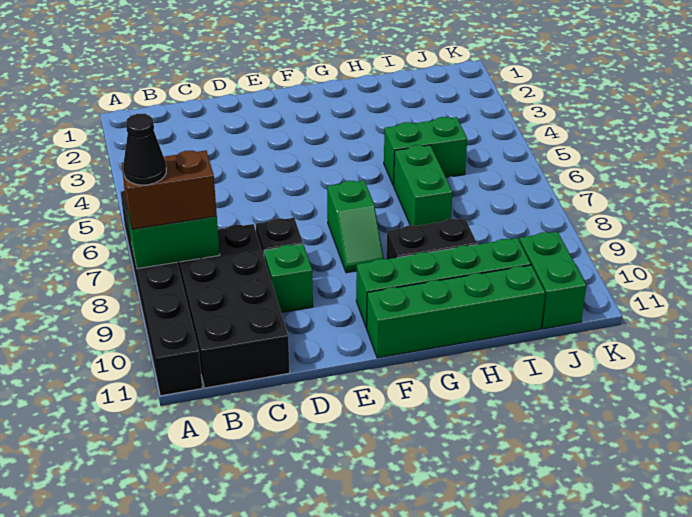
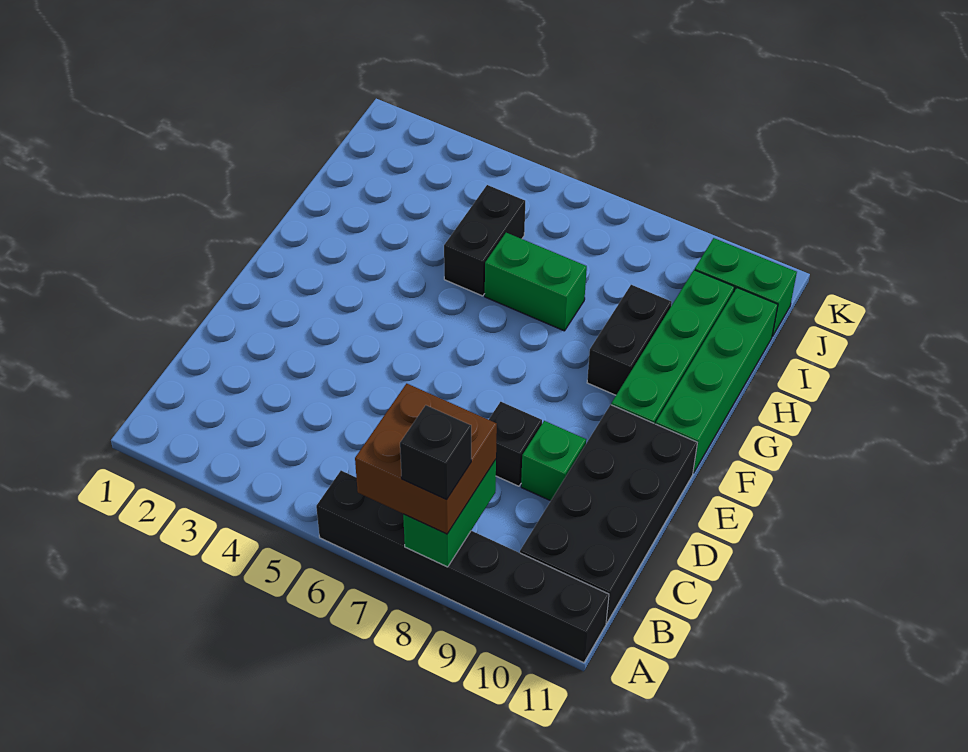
brown brick A8:B8 level 3 -> brown brick A7:B8 level 3
black cone A8 level 4 -> black brick A8 level 4
black brick B8:C11 level 1 -> black brick B10:E11 level 1
green slope F7:F8 level 1 top 7 -> none
green brick H5:I5 level 1 -> black brick H5:I5 level 1

